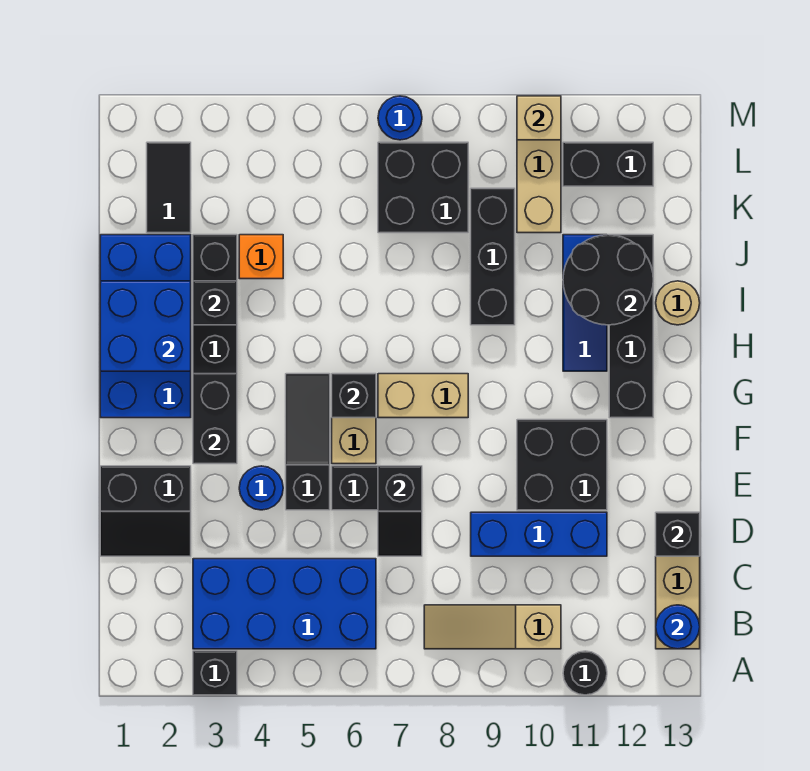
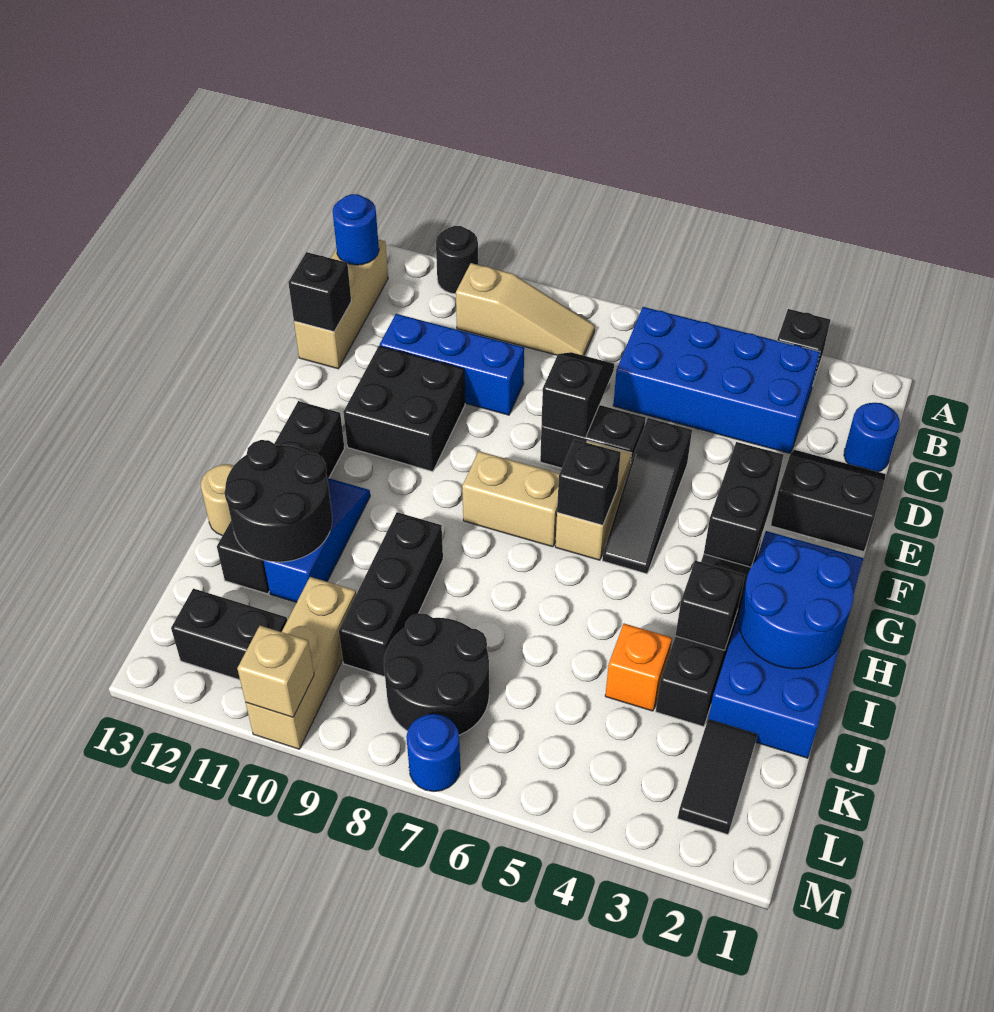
blue round brick E4 level 1 -> blue round brick C1 level 1
blue brick H1:I2 level 2 -> blue round brick H1:I2 level 2
black brick K7:L8 level 1 -> black round brick K7:L8 level 1

